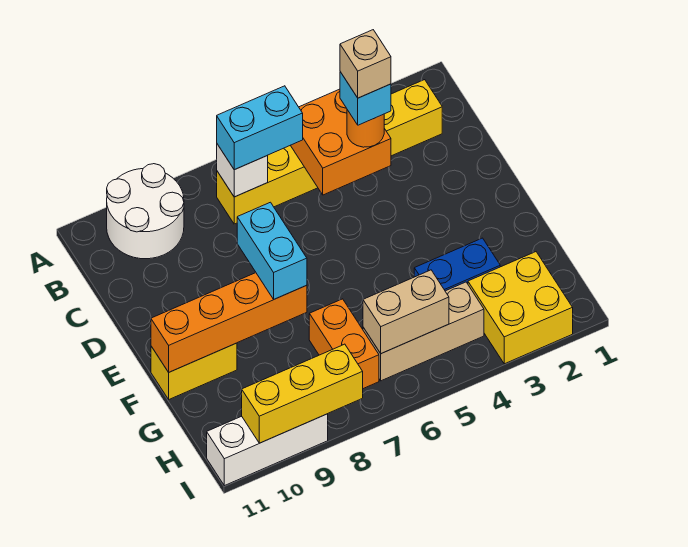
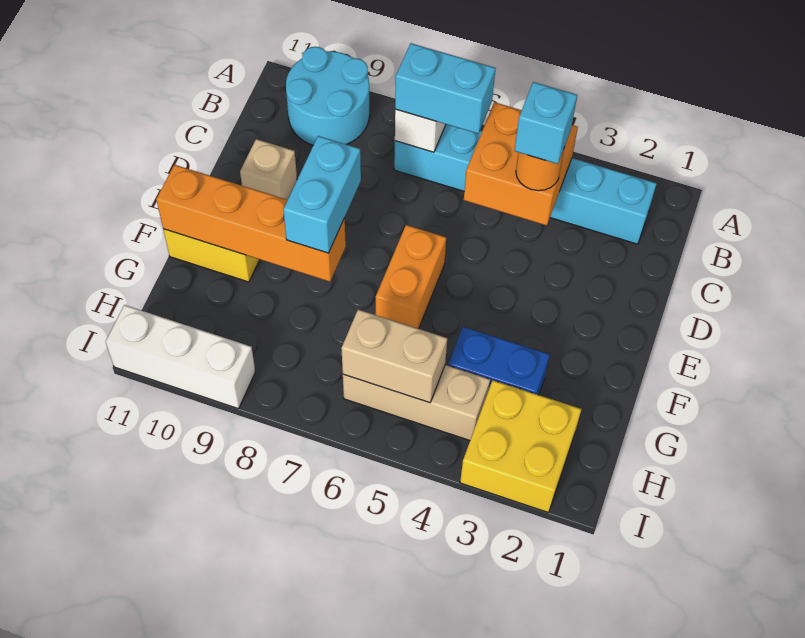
white round brick A9:B10 level 1 -> cyan round brick A9:B10 level 1
yellow brick B2:B7 level 1 -> cyan brick B2:B7 level 1
tan brick C4 level 5 -> tan brick D10 level 1
orange brick G7:H7 level 1 -> orange brick E6:F6 level 1
yellow brick I8:I10 level 2 -> none

